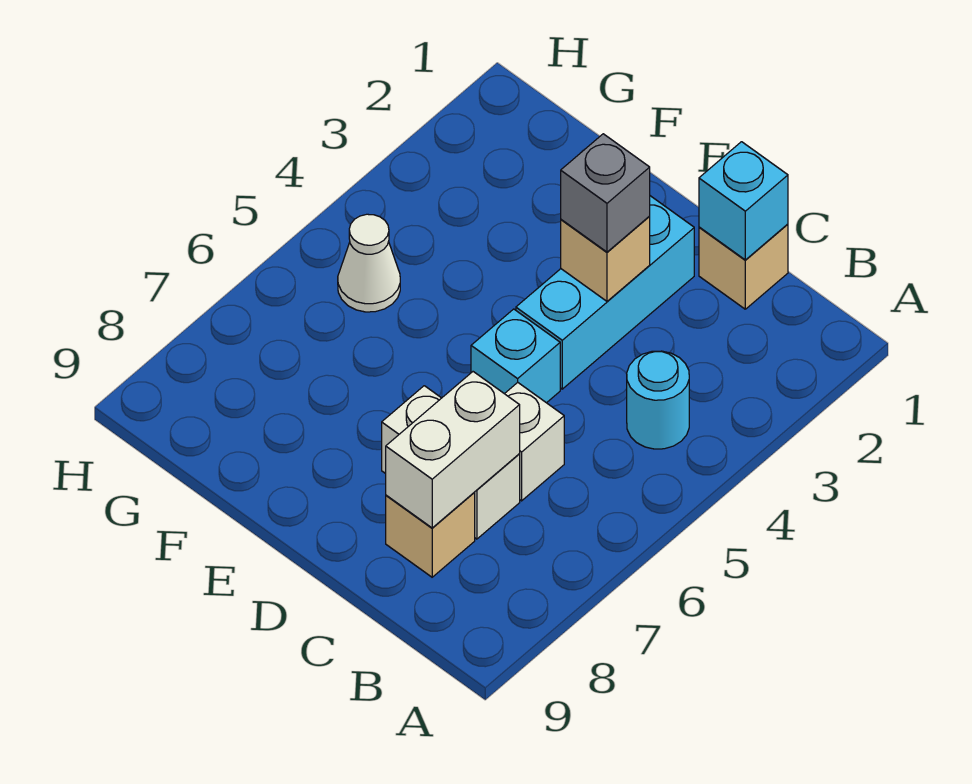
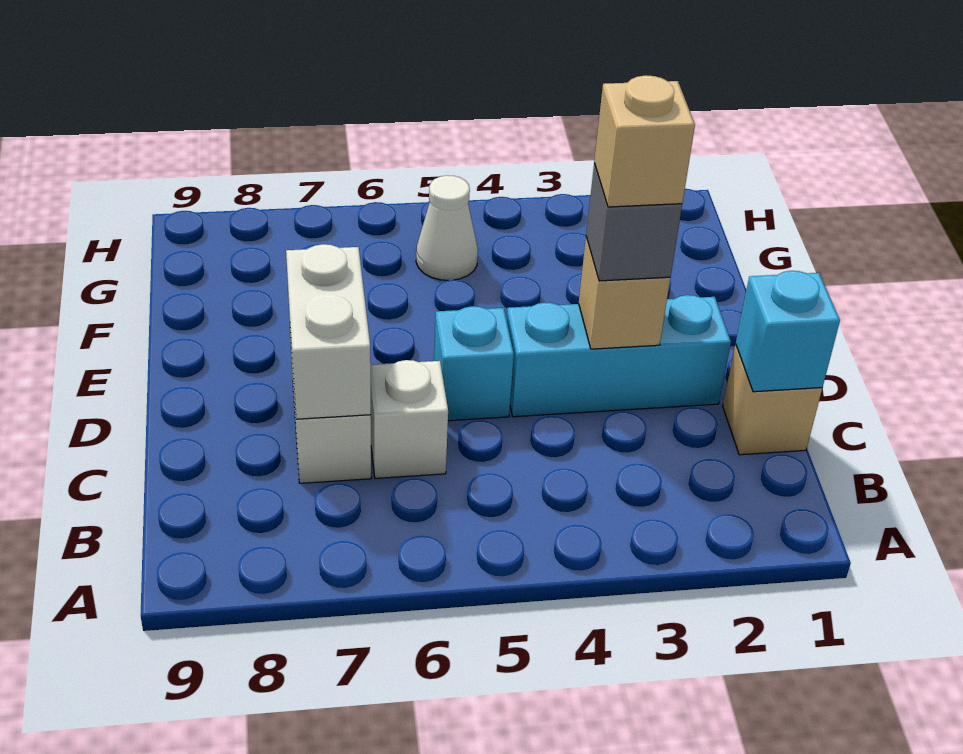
cyan round brick B4 level 1 -> none
white brick C7:C8 level 2 -> white brick C7:D7 level 2
tan brick C8 level 1 -> tan brick D3 level 4

